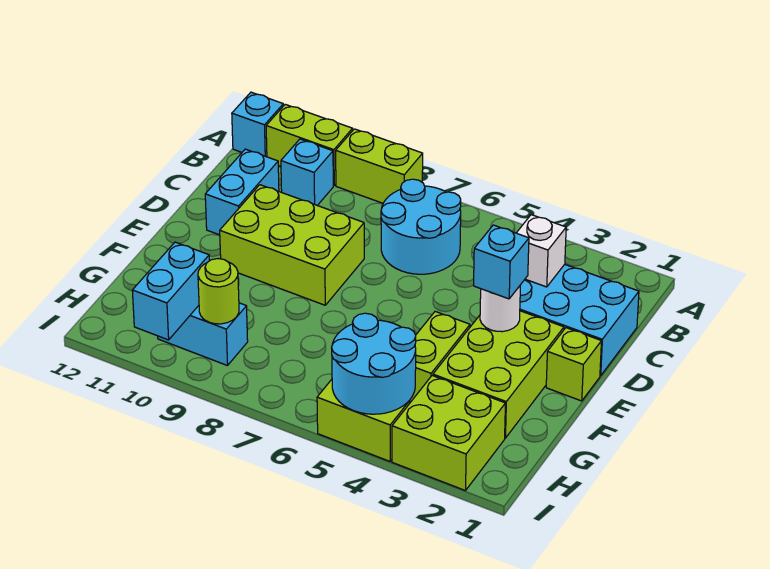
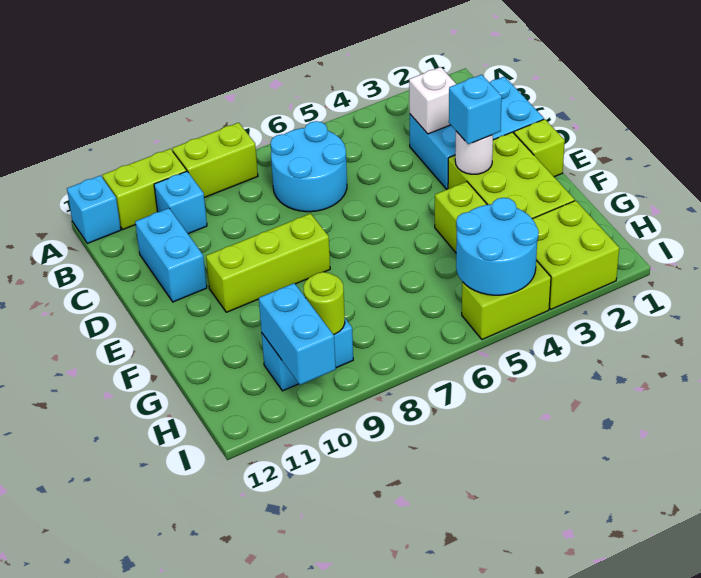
lime brick D8:E10 level 1 -> lime brick E8:E10 level 1

